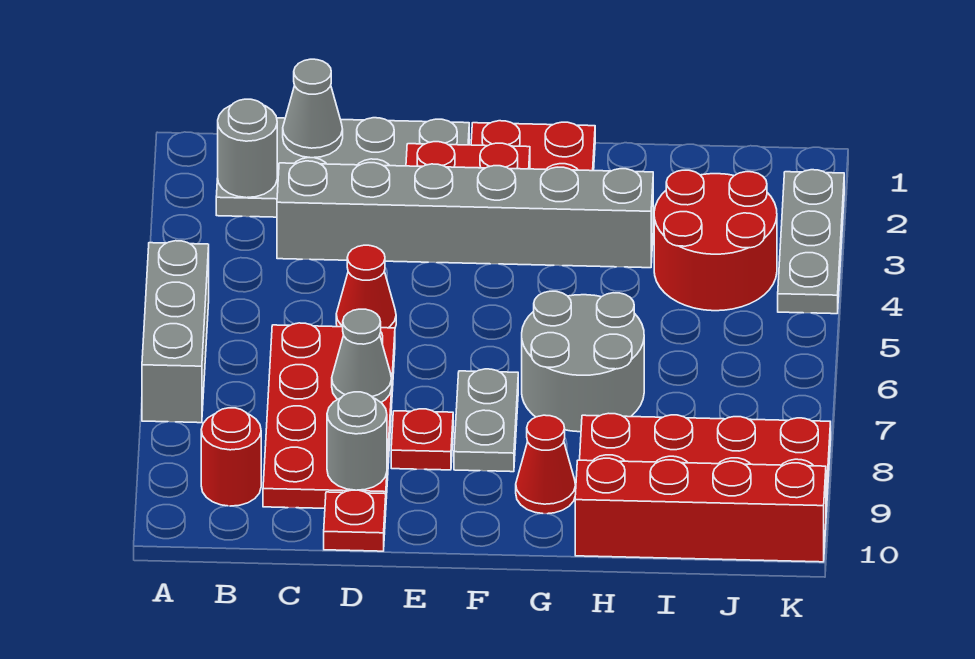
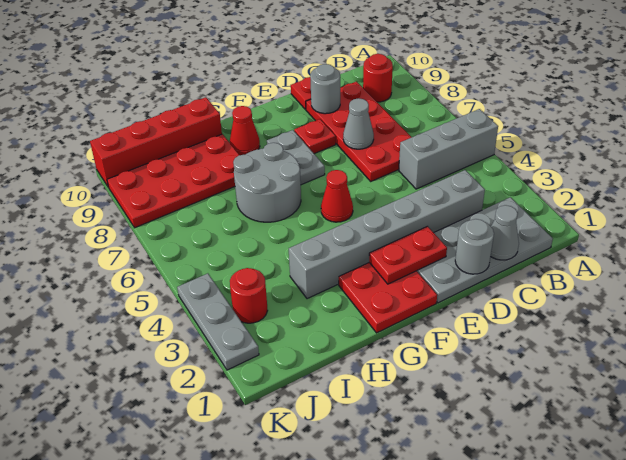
grey brick A5:A7 level 1 -> grey brick A5:C5 level 1
grey round brick B2 level 2 -> grey round brick D1 level 2
red cone D5 level 1 -> red cone F5 level 1
red round brick I3:J4 level 1 -> red round brick J3 level 1

